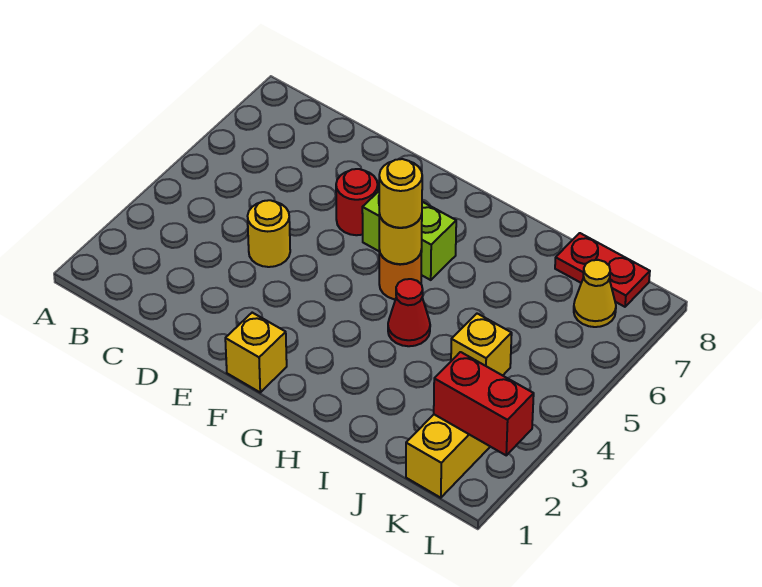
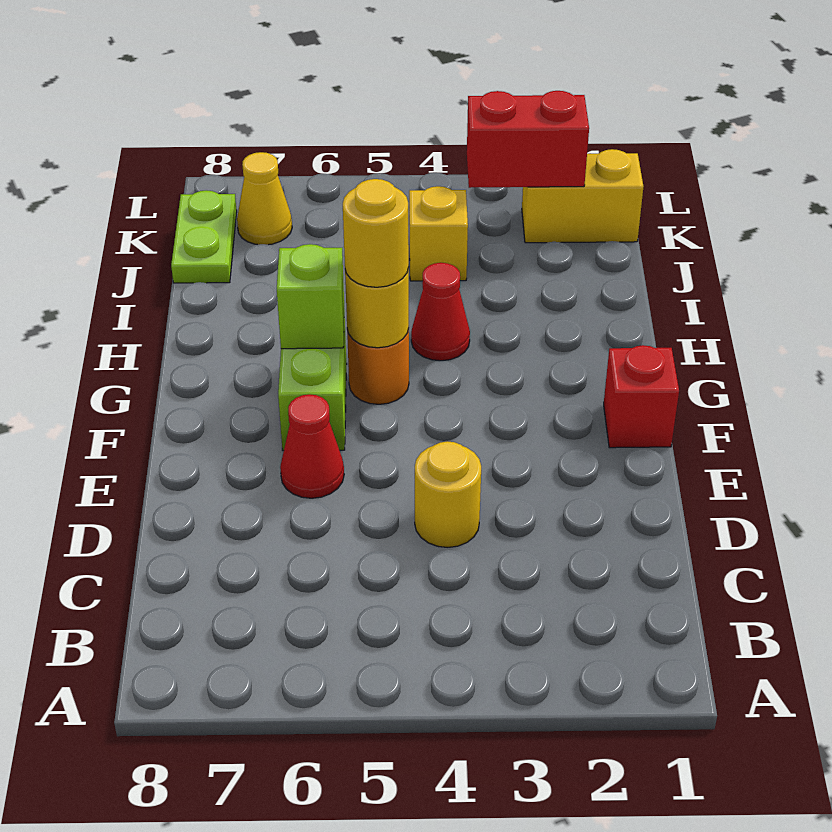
red round brick E6 level 1 -> red cone E6 level 1
yellow brick F1 level 1 -> red brick F1 level 1
none -> lime brick G6 level 2
red plate J8:K8 level 1 -> lime plate J8:K8 level 1
red brick K2:L2 level 2 -> red brick K2:K3 level 2

